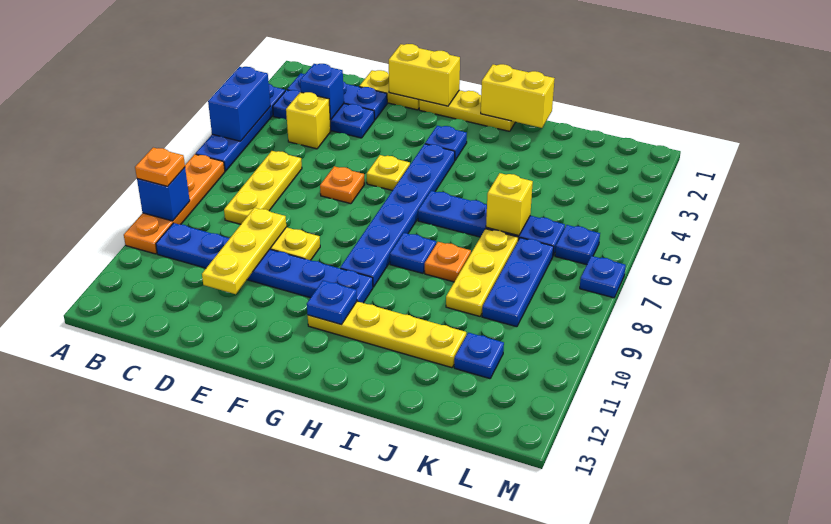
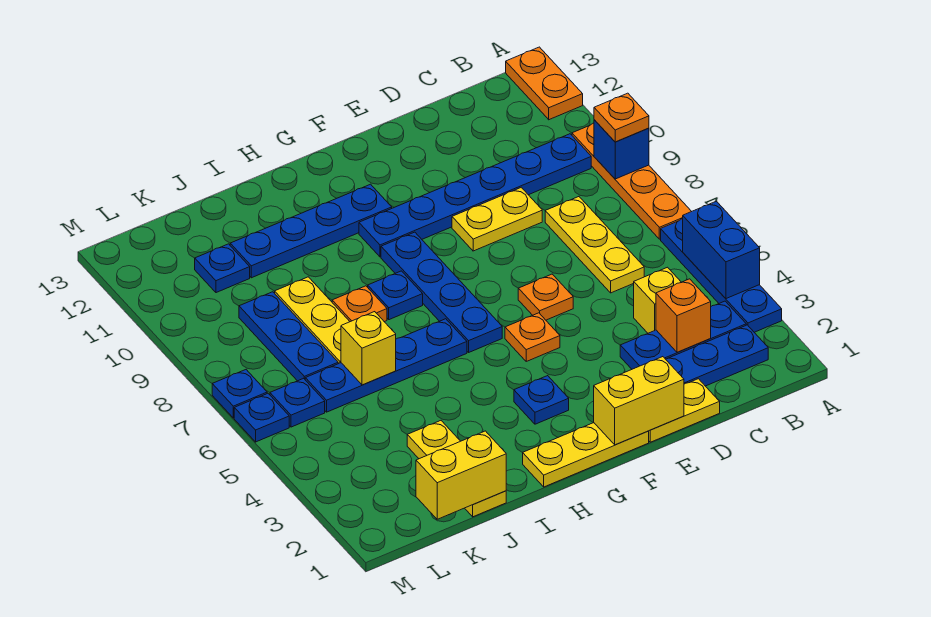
none -> orange plate A12:A13 level 1
blue brick C3 level 2 -> orange brick C3 level 2
yellow plate D9:D11 level 2 -> yellow plate J1:J3 level 1
yellow plate F5 level 1 -> orange plate F5 level 1
blue plate G4:G9 level 1 -> blue plate G6:G9 level 1
yellow plate G11:J11 level 1 -> blue plate G11:J11 level 1
blue plate G11 level 2 -> blue plate M6 level 1
yellow brick H1:I1 level 2 -> yellow brick J1:K1 level 2

